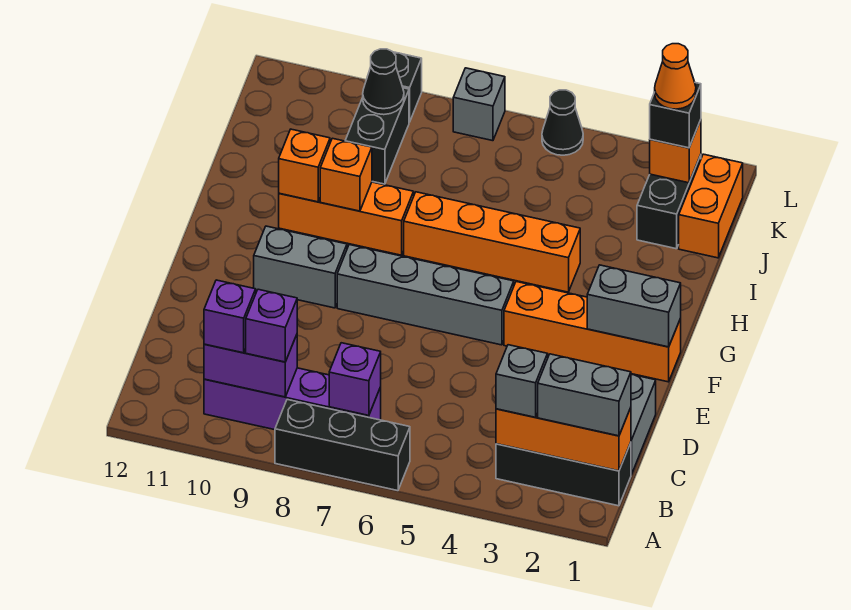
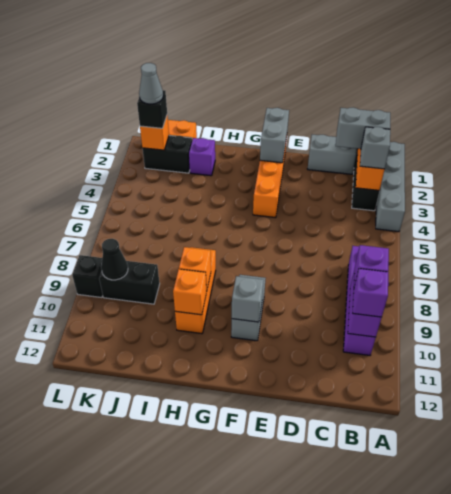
black brick A6:A8 level 1 -> none
grey brick B1:B2 level 3 -> grey brick B2:C2 level 3
purple brick B7 level 2 -> purple brick I2 level 1
grey brick F5:F8 level 1 -> grey brick A1:A4 level 1
orange brick H4:H7 level 1 -> none
orange cone K2 level 4 -> grey cone K2 level 4
black cone L5 level 1 -> none
grey brick L7 level 1 -> grey brick F10 level 2

